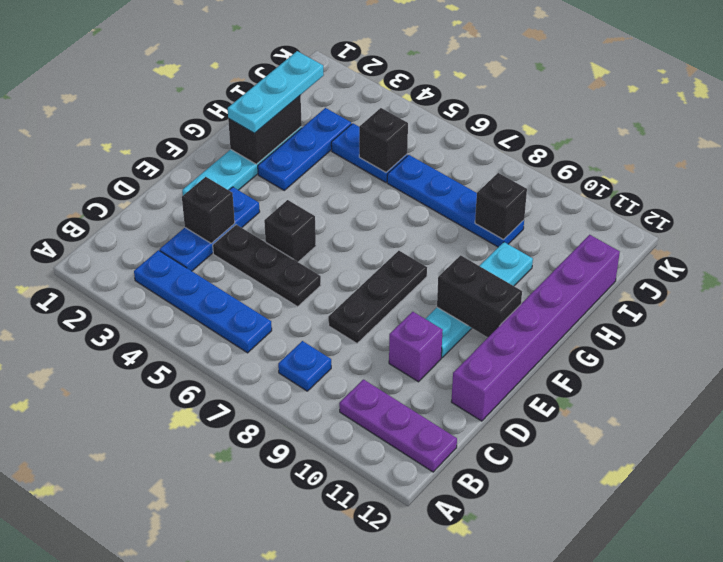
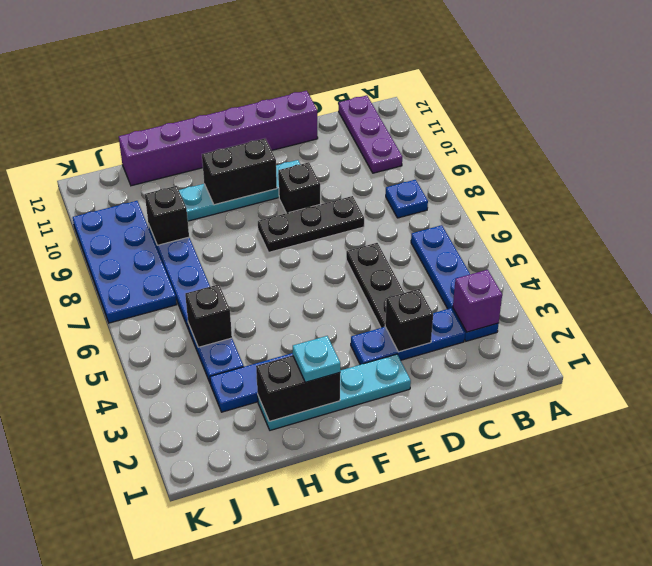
purple brick D10 level 1 -> purple brick B3 level 2
black brick E5 level 1 -> black brick E9 level 1
black brick F10:F11 level 2 -> black brick F10:G10 level 2
cyan plate G2:I2 level 3 -> cyan plate G2 level 3
none -> blue plate J7:K10 level 1

